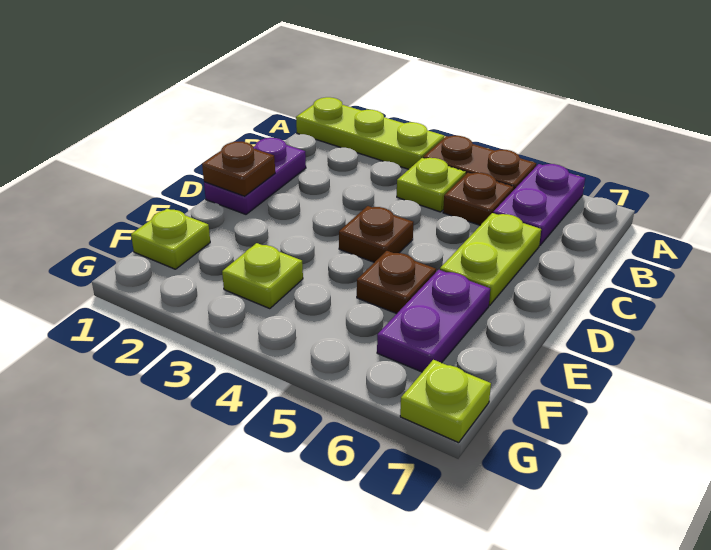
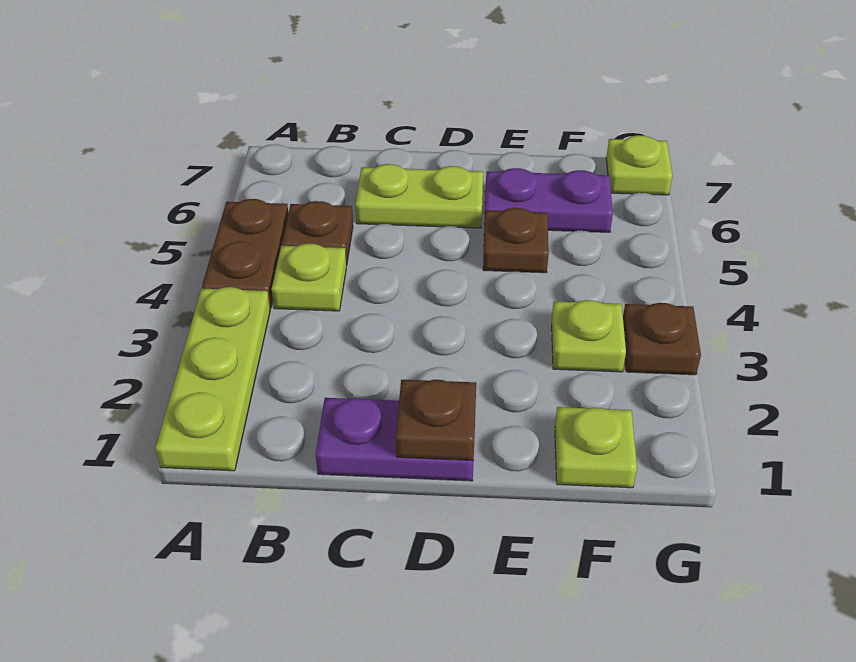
purple plate A6:B6 level 1 -> none
brown plate D4 level 1 -> brown plate G3 level 1

